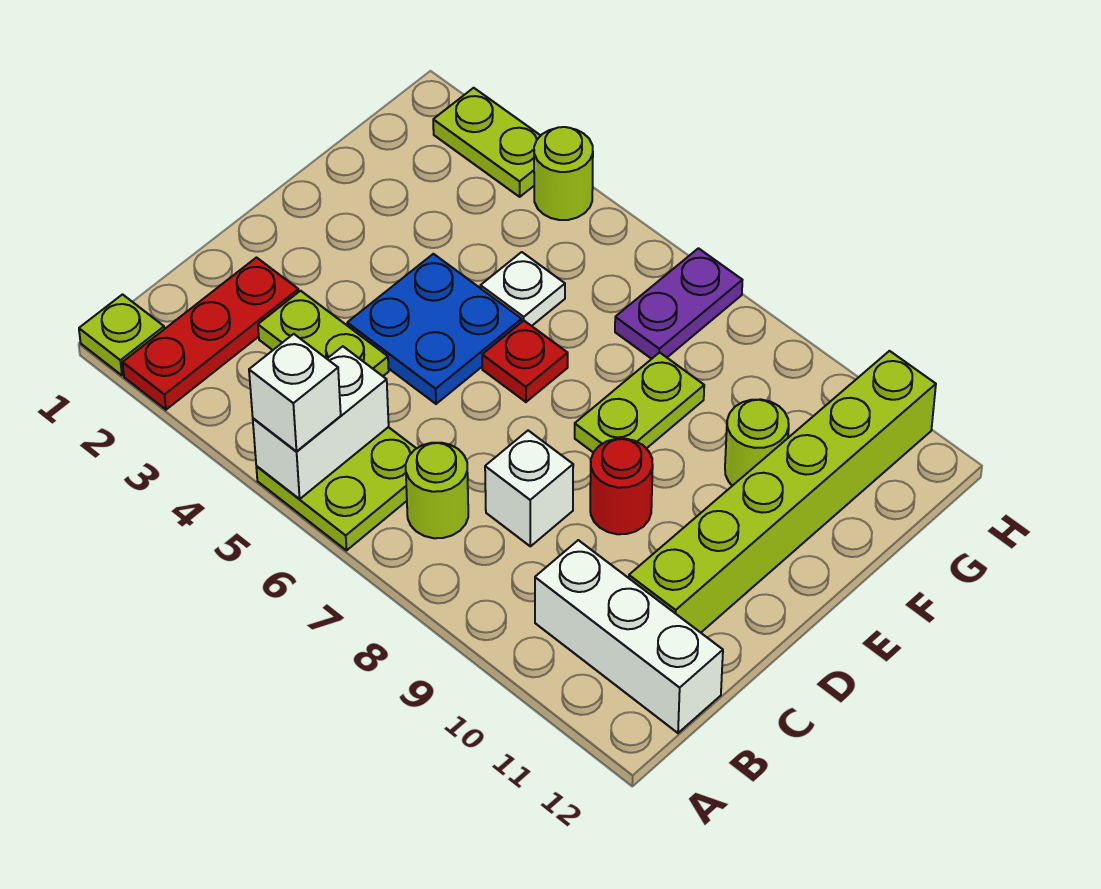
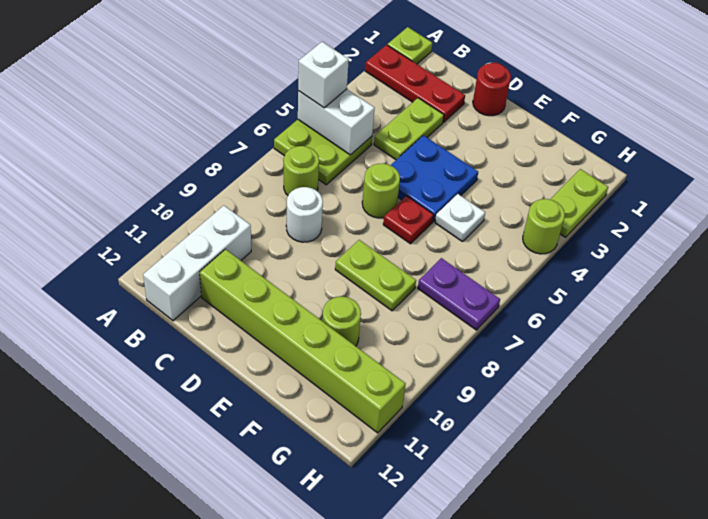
white brick C8 level 1 -> white round brick C8 level 1
none -> lime round brick D6 level 1
red round brick D9 level 1 -> red round brick D1 level 1

